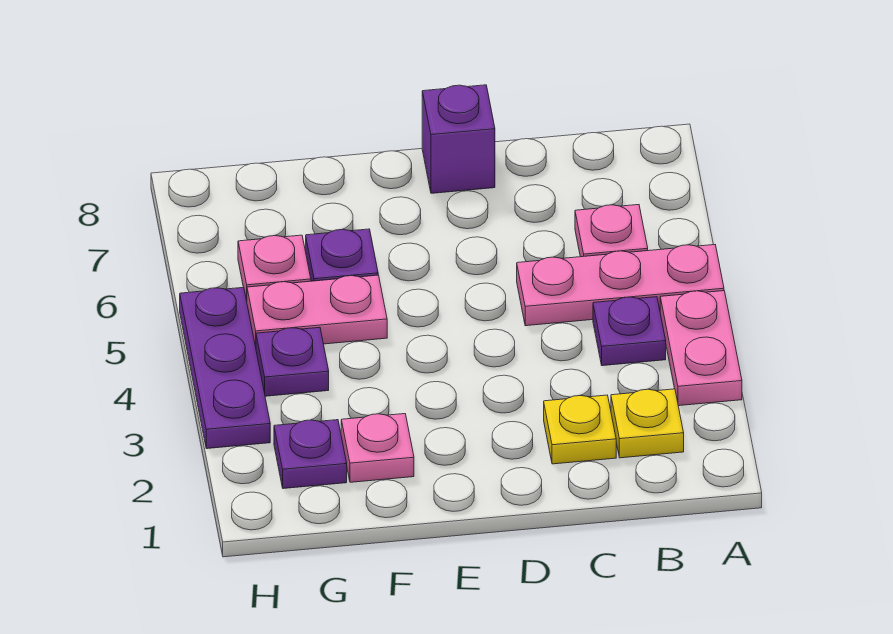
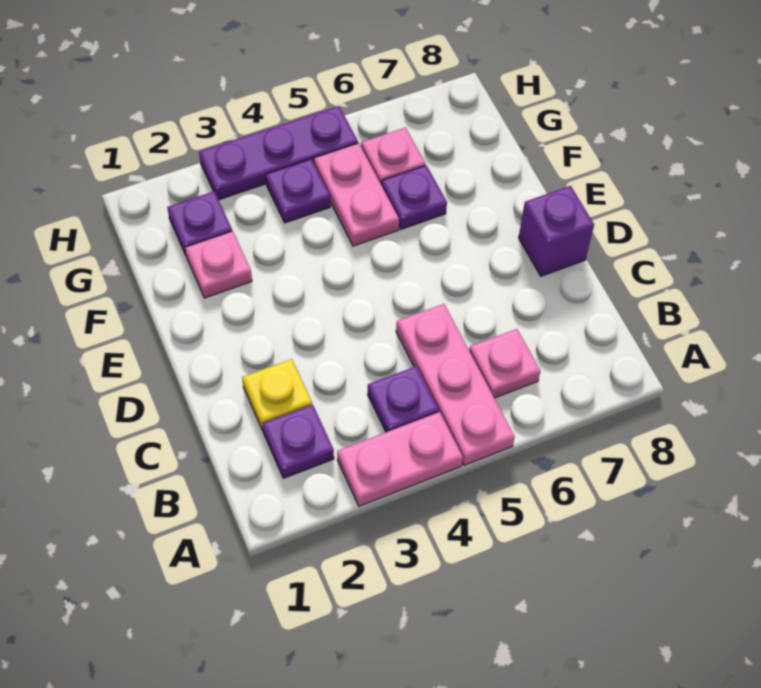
yellow plate B2 level 1 -> purple plate B2 level 1

